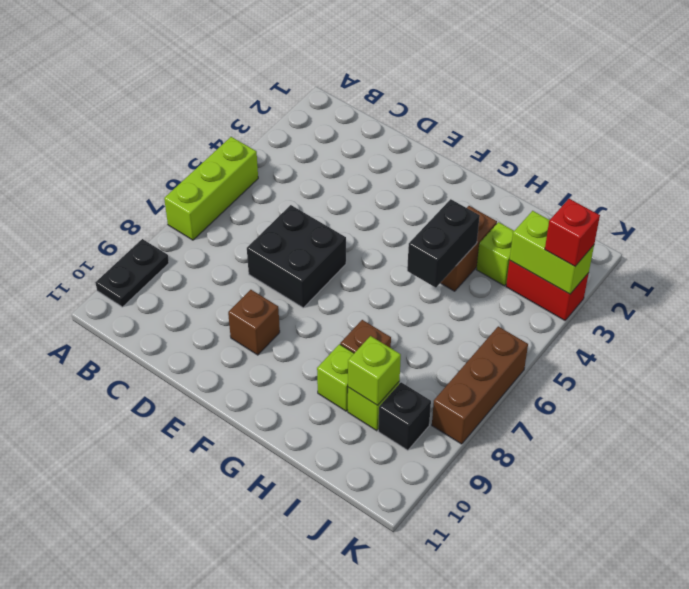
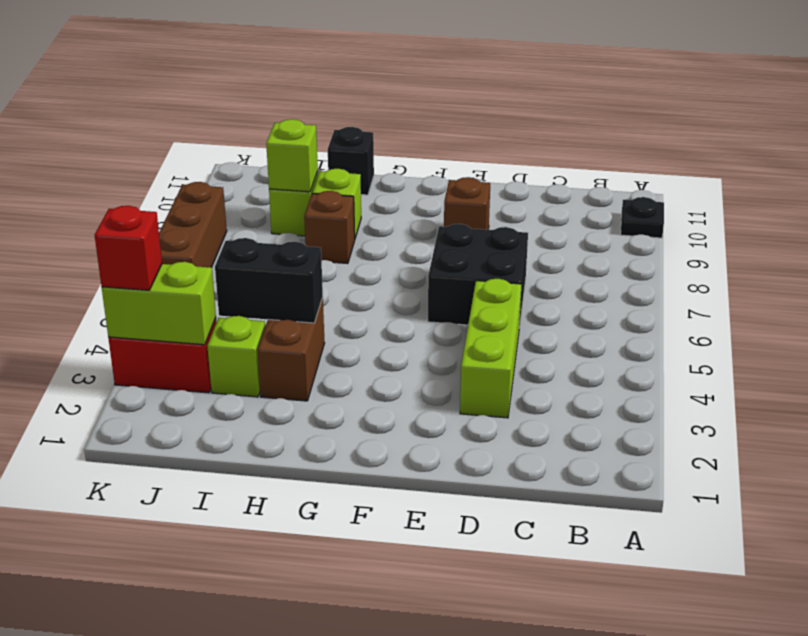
lime brick A5:A7 level 1 -> lime brick D3:D5 level 1
black plate A9:A10 level 1 -> black plate A10 level 1
black brick H4:H5 level 2 -> black brick H4:I4 level 2
black brick J9 level 1 -> black brick H11 level 1

